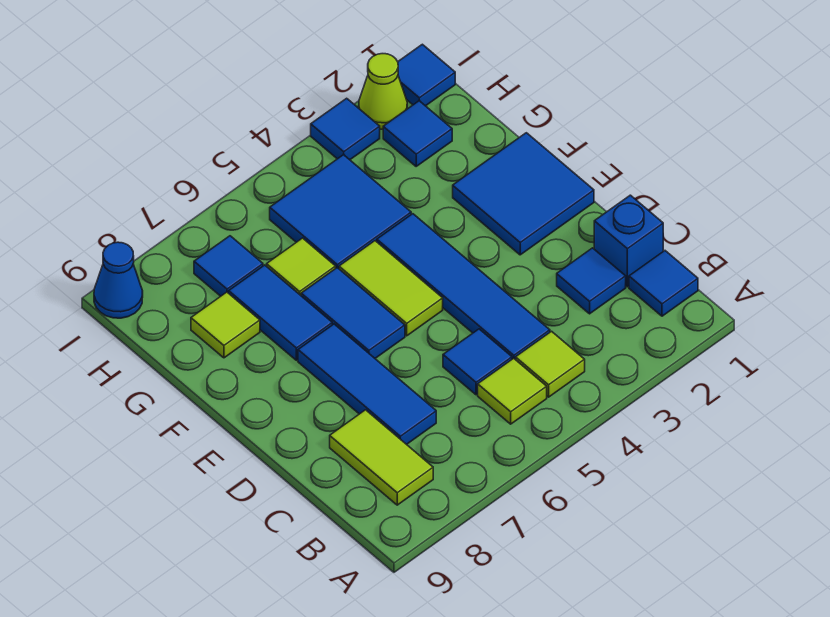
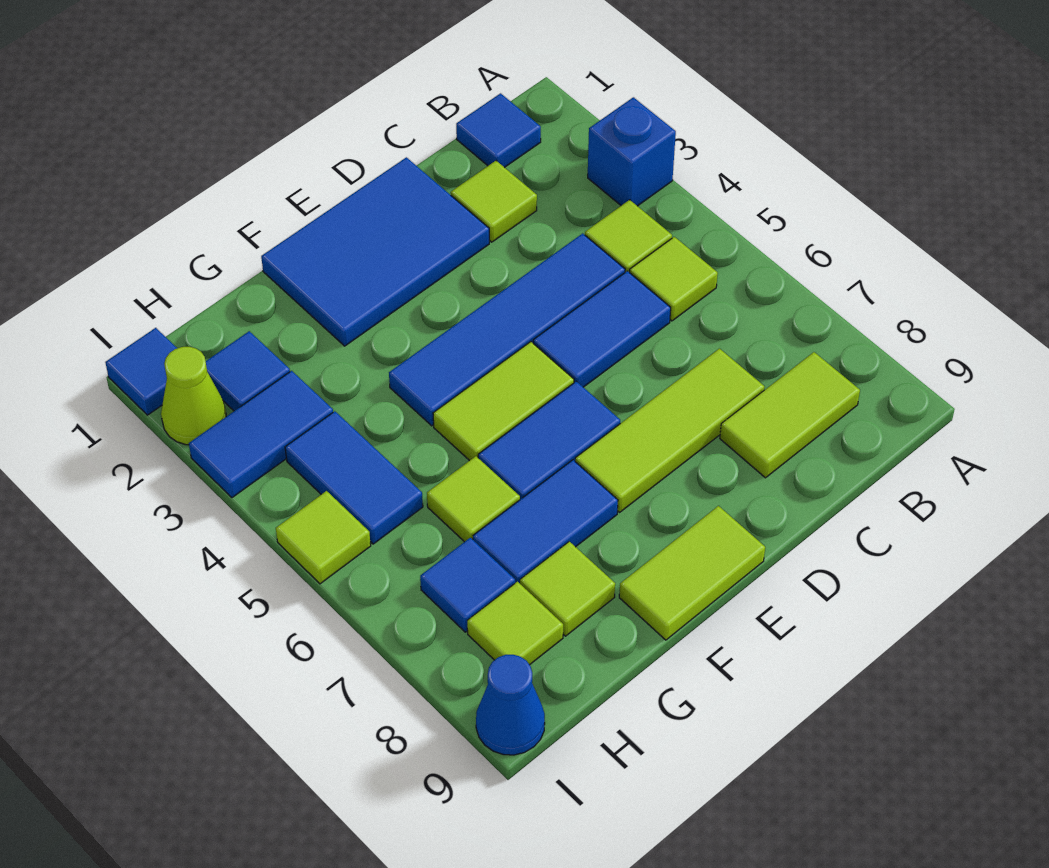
blue brick C1 level 1 -> blue brick A3 level 1
blue tile C2 level 1 -> lime tile C2 level 1
blue tile C5 level 1 -> blue tile C5:D5 level 1
blue tile C7:E7 level 1 -> lime tile C7:E7 level 1
blue tile E1:F2 level 1 -> blue tile D1:F2 level 1
none -> lime tile E9:F9 level 1
blue tile G4:H5 level 1 -> blue tile H4:H5 level 1
none -> lime tile H8 level 1
blue tile I3 level 1 -> blue tile H3:I3 level 1
none -> lime tile I5 level 1

